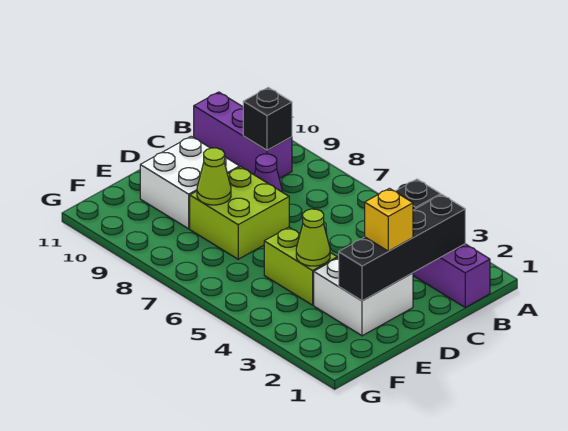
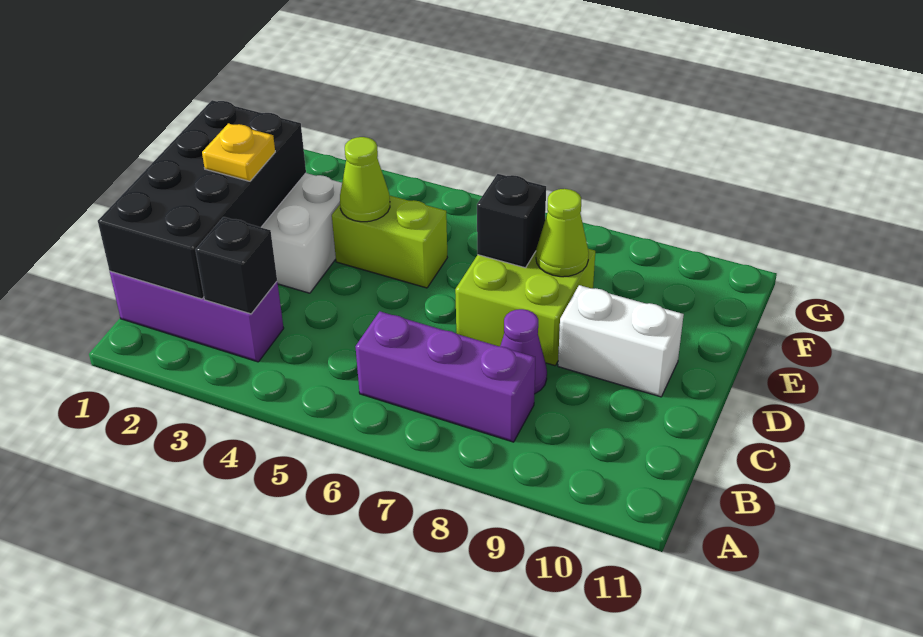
black brick B2:E2 level 2 -> black brick B1:E2 level 2
purple brick B9:B11 level 1 -> purple brick B6:B8 level 1
black brick B9 level 2 -> black brick E7 level 2
yellow brick D2 level 3 -> yellow plate D2 level 3
white brick D9:E10 level 1 -> white brick D9:D10 level 1

